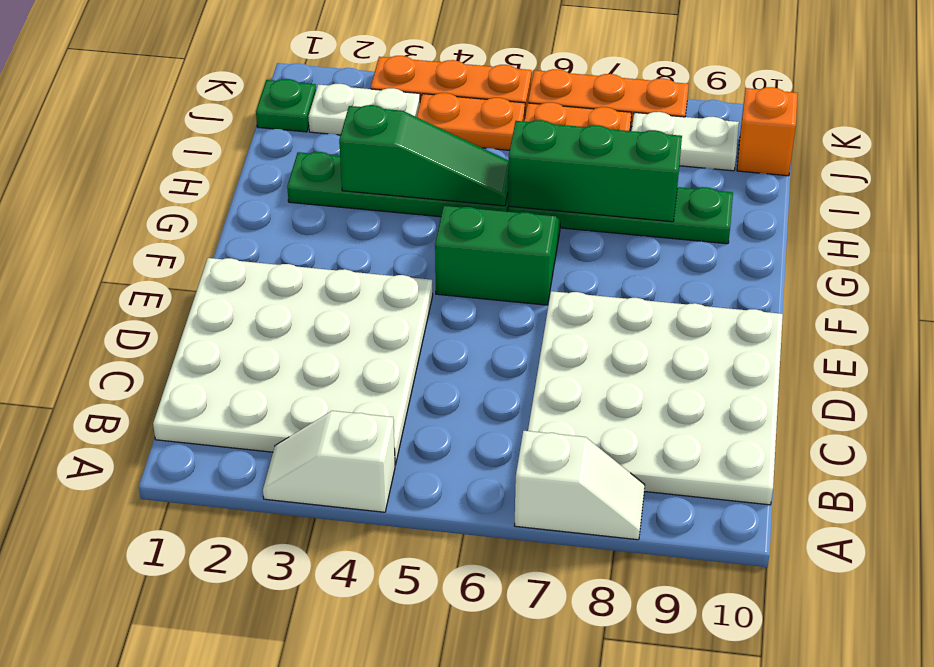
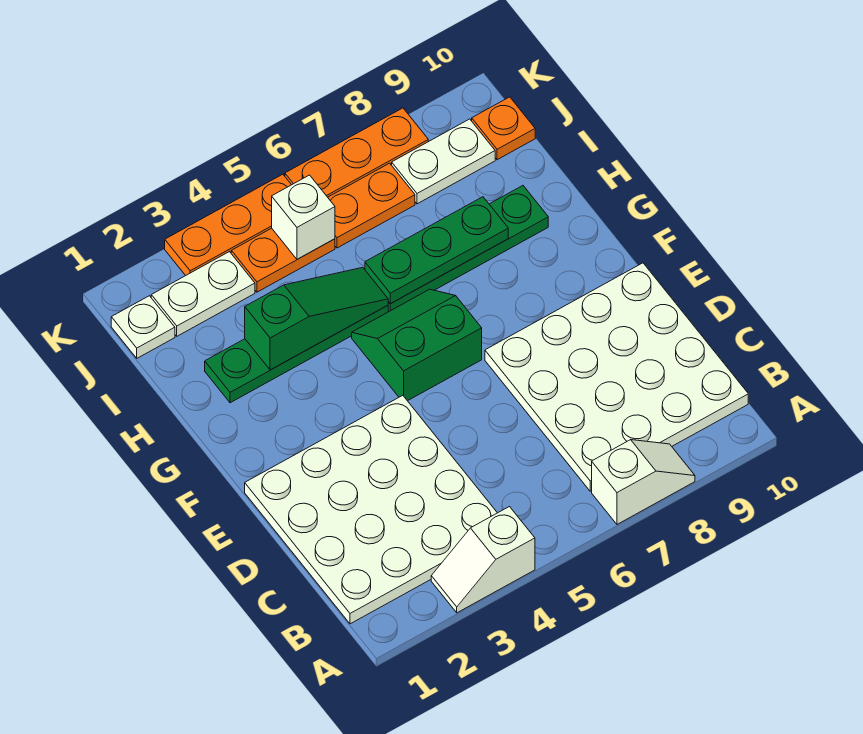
green brick H6:H8 level 2 -> green plate H6:H8 level 2
green plate J1 level 1 -> white plate J1 level 1
none -> white brick J5 level 2
orange brick J10 level 1 -> orange plate J10 level 1

